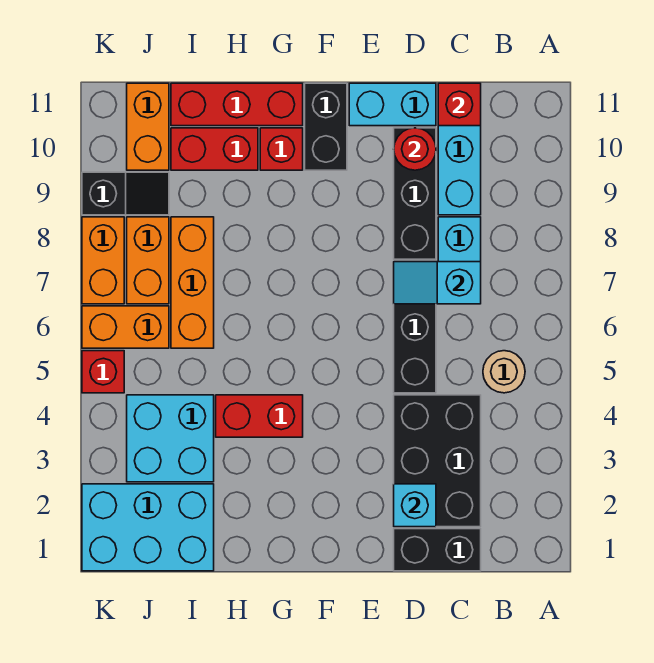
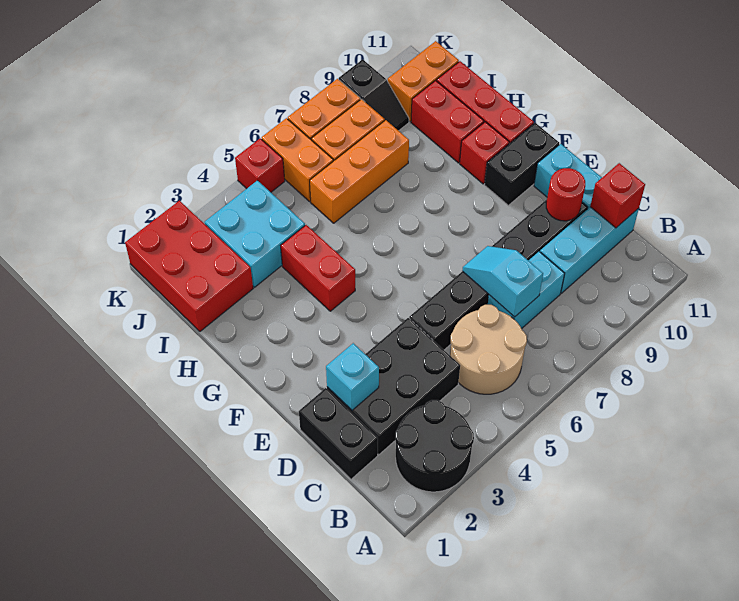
none -> black round brick A2:B3 level 1
tan round brick B5 level 1 -> tan round brick B5:C6 level 1
cyan brick I1:K2 level 1 -> red brick I1:K2 level 1

